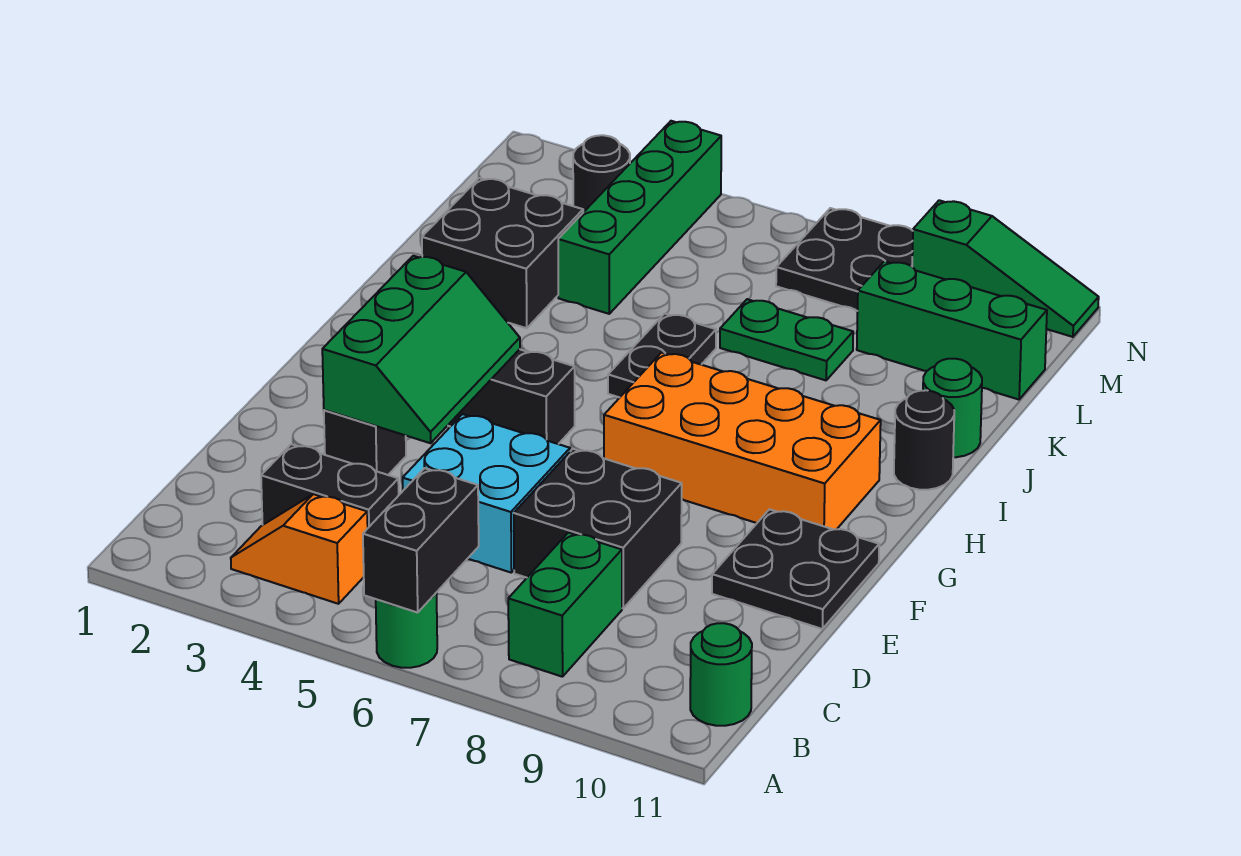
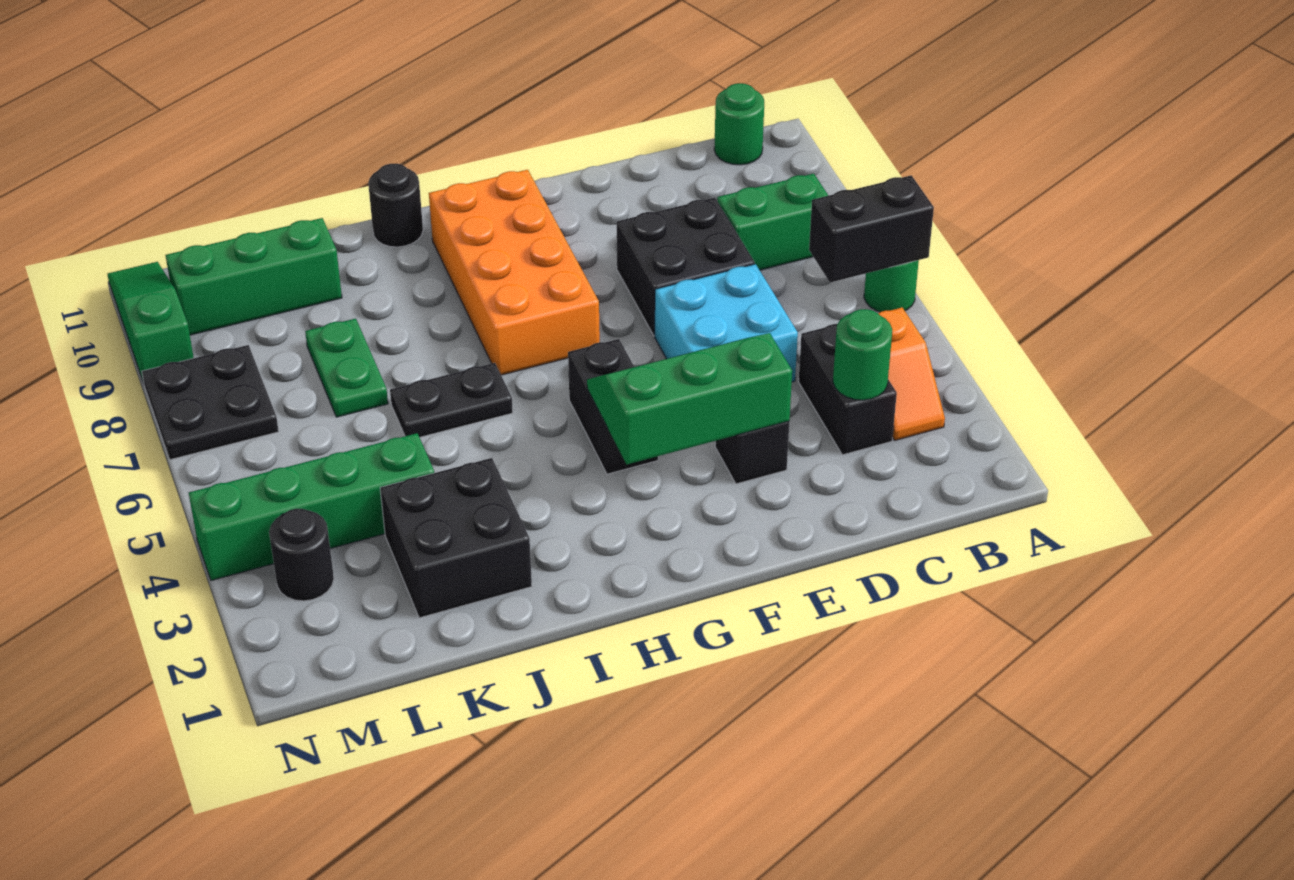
black plate E10:F11 level 1 -> none
green round brick J11 level 1 -> green round brick C3 level 2
green brick L9:L11 level 1 -> green brick K10:M10 level 1

